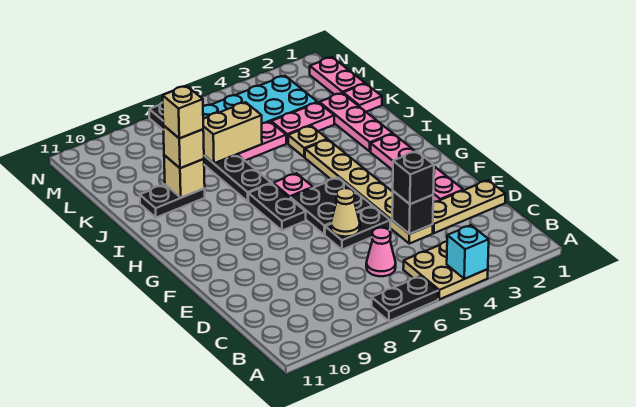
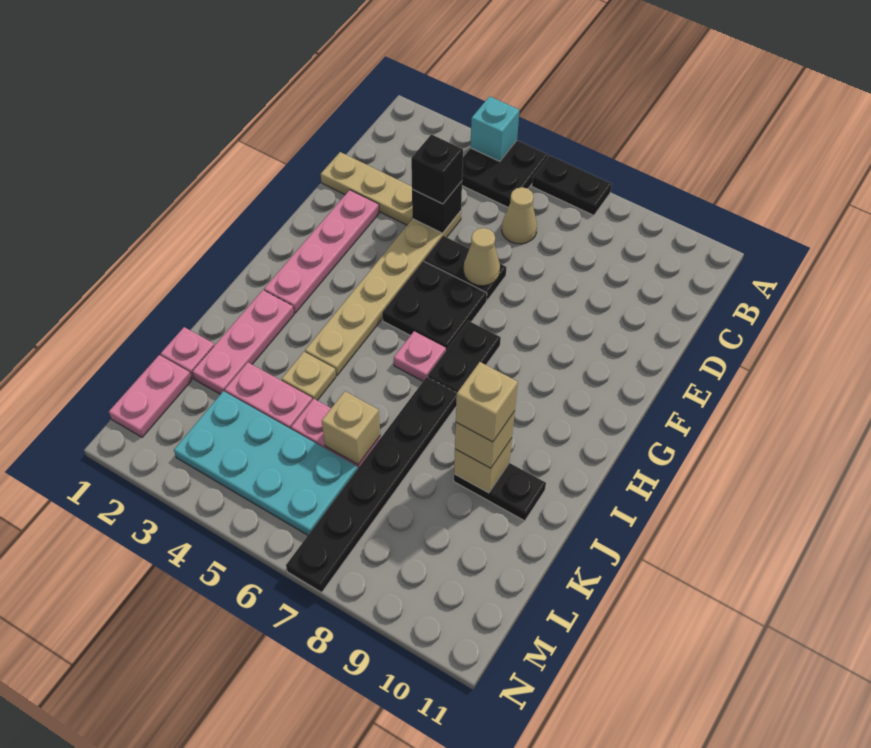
tan plate A4:B5 level 1 -> black plate A4:B5 level 1
pink cone C6 level 1 -> tan cone C6 level 1
tan brick K6:K7 level 2 -> tan brick K6 level 2

